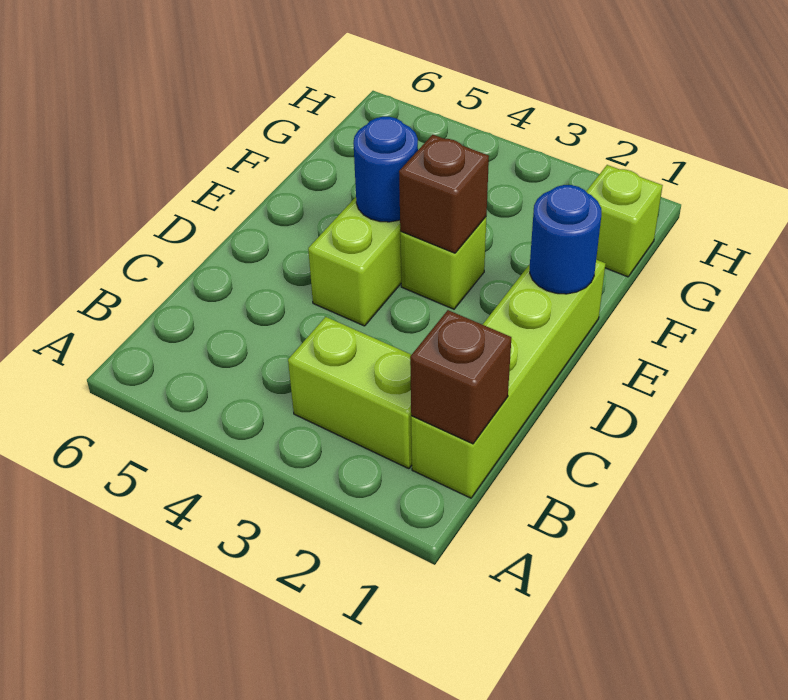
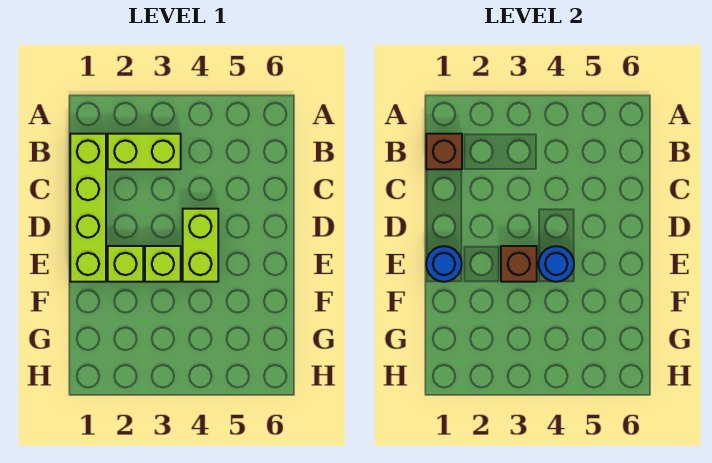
lime brick G1 level 1 -> lime brick E2 level 1

